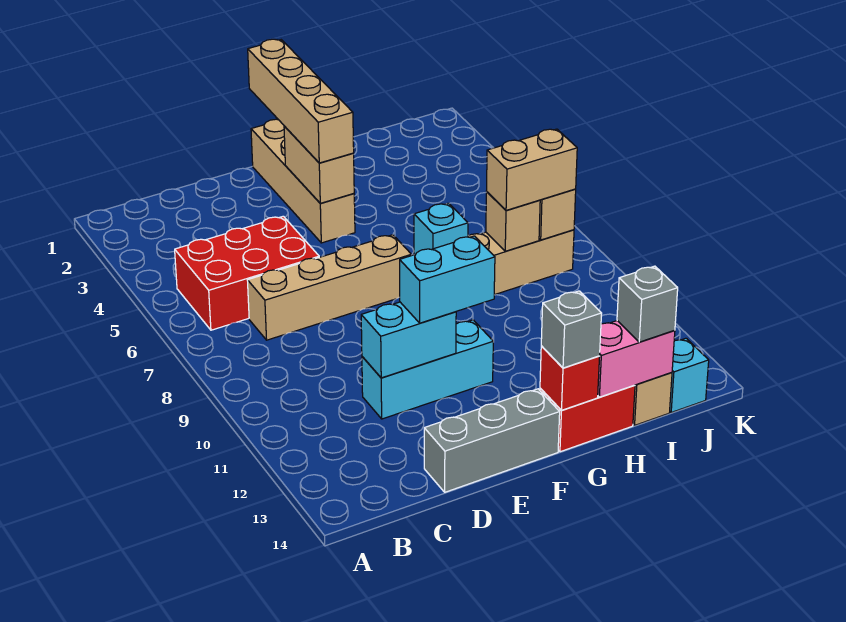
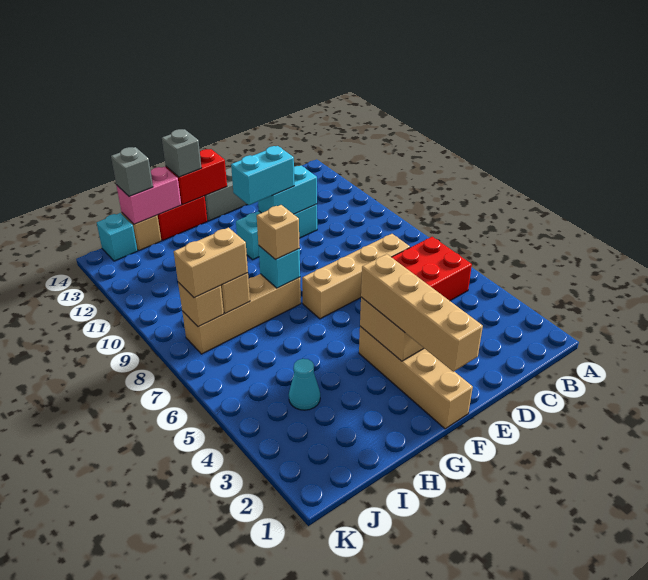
none -> tan brick G8 level 3
red brick G14 level 2 -> red brick F14:G14 level 2
none -> cyan cone I4 level 1

